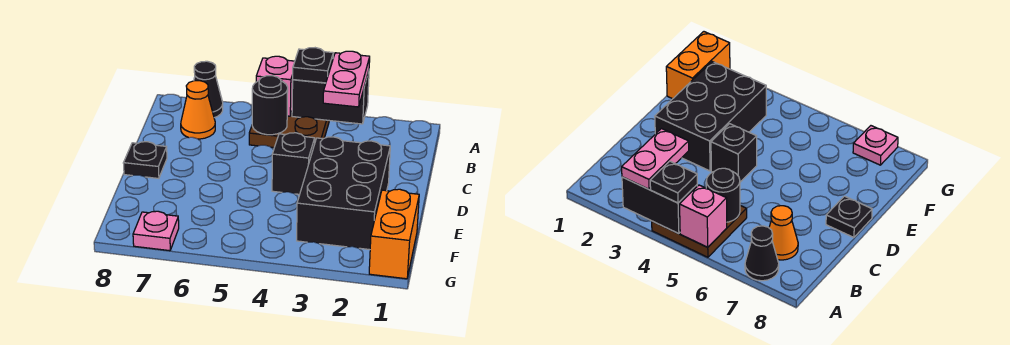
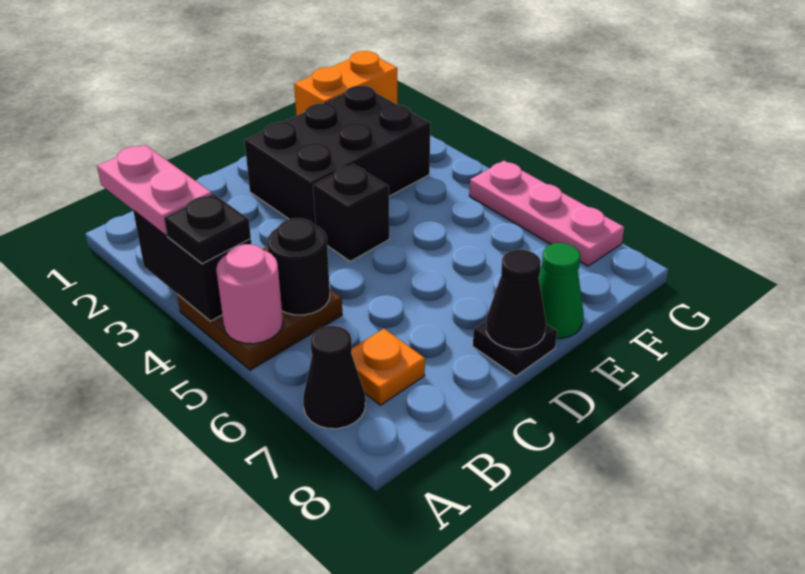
pink plate A3:B3 level 3 -> pink plate A2:A3 level 3
pink brick A5 level 2 -> pink round brick A5 level 2
orange cone B7 level 1 -> orange plate B7 level 1
none -> black cone D8 level 2
none -> green cone E8 level 1
pink plate G7 level 1 -> pink plate G5:G7 level 1

